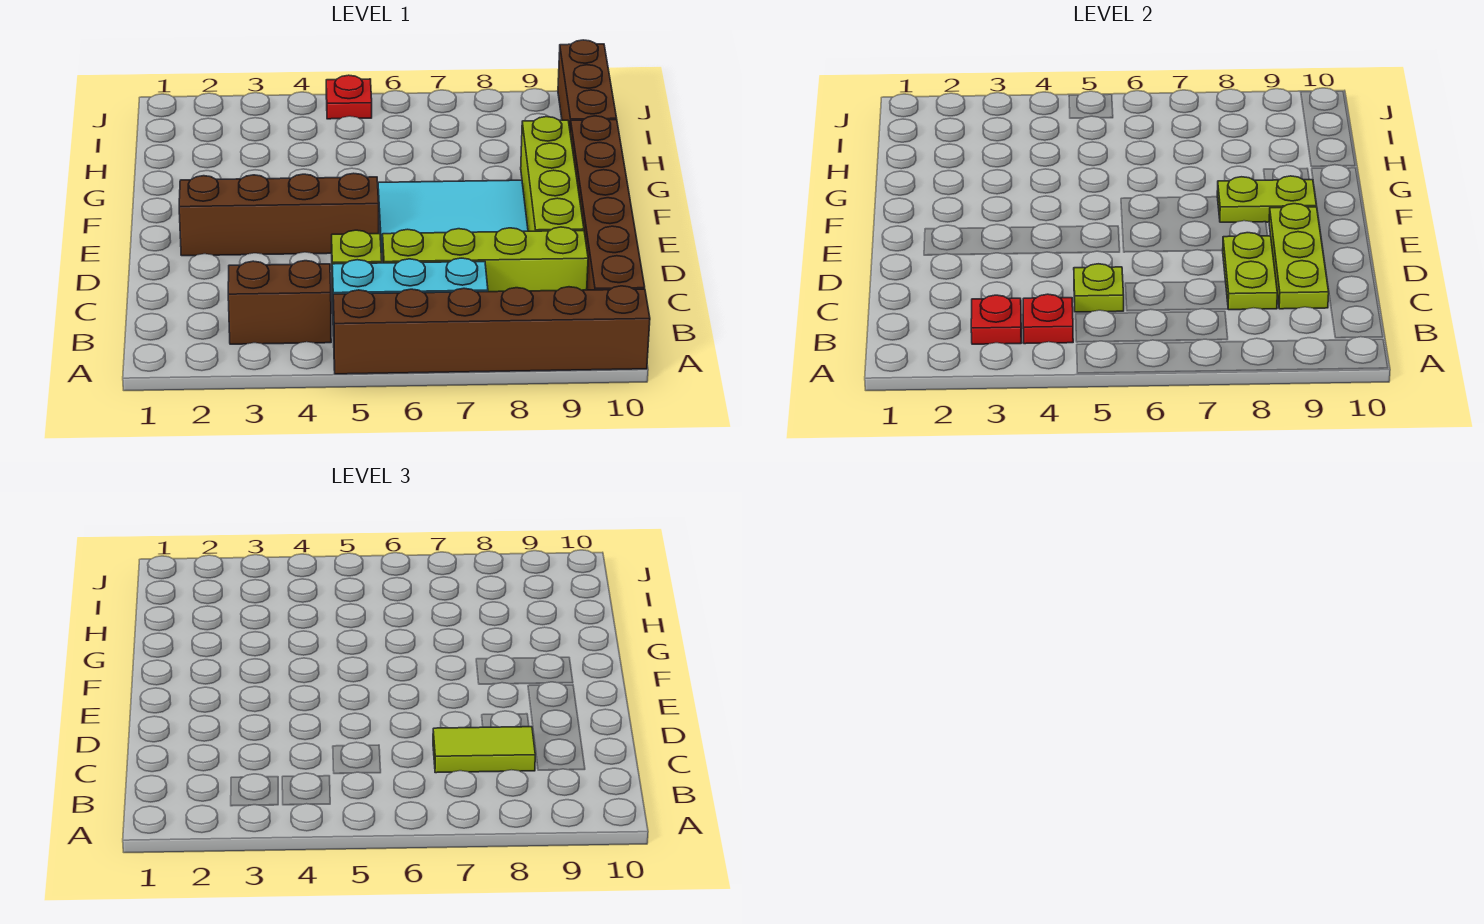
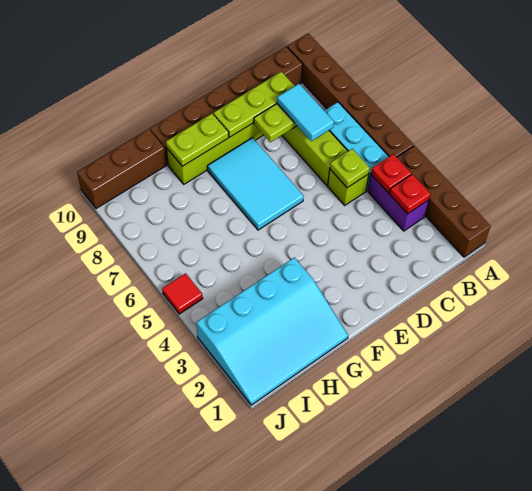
brown brick B3:B4 level 1 -> purple brick B3:B4 level 1
lime tile C7:C8 level 3 -> cyan tile C7:C8 level 3
brown brick E2:E5 level 1 -> brown brick A1:A4 level 1
lime plate F8:F9 level 2 -> lime plate F9:G9 level 2
none -> cyan slope G1:J3 level 1 top 3
red plate J5 level 1 -> red tile J5 level 1

